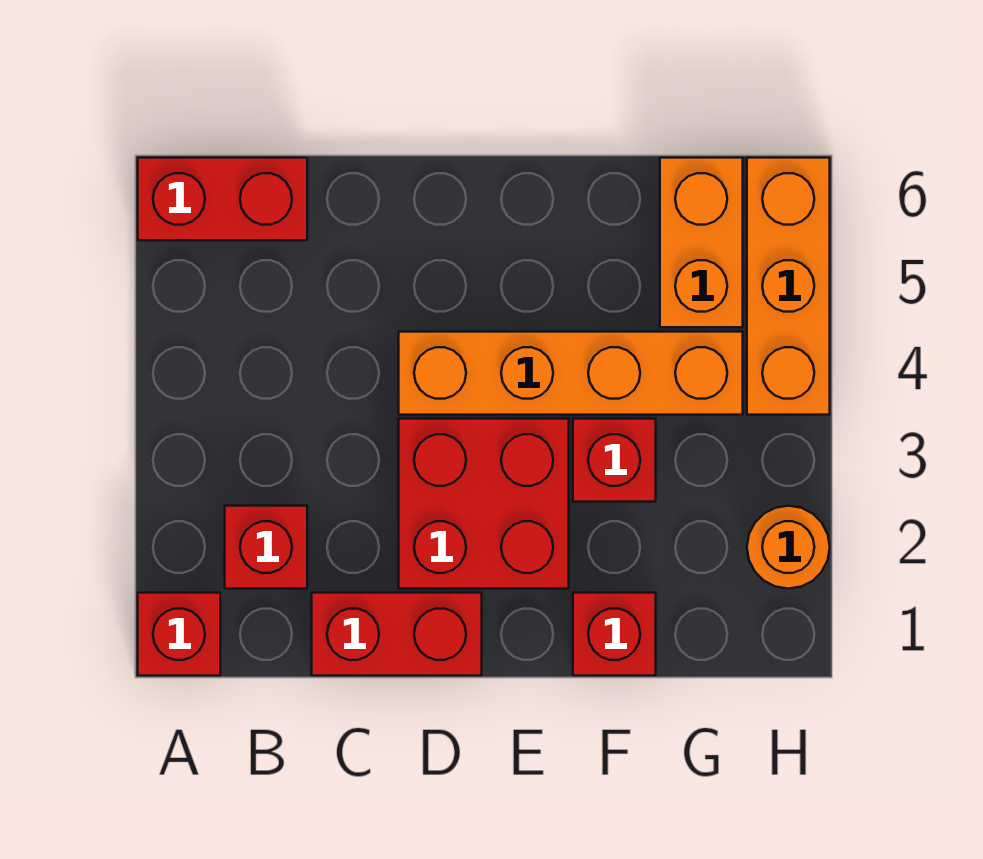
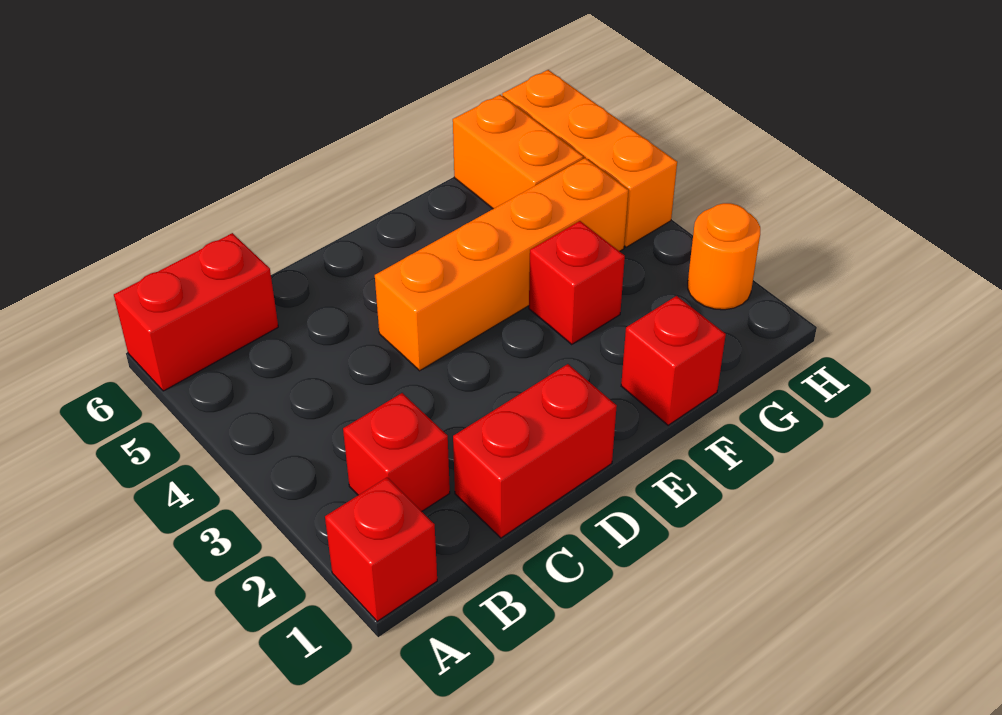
red brick D2:E3 level 1 -> none

